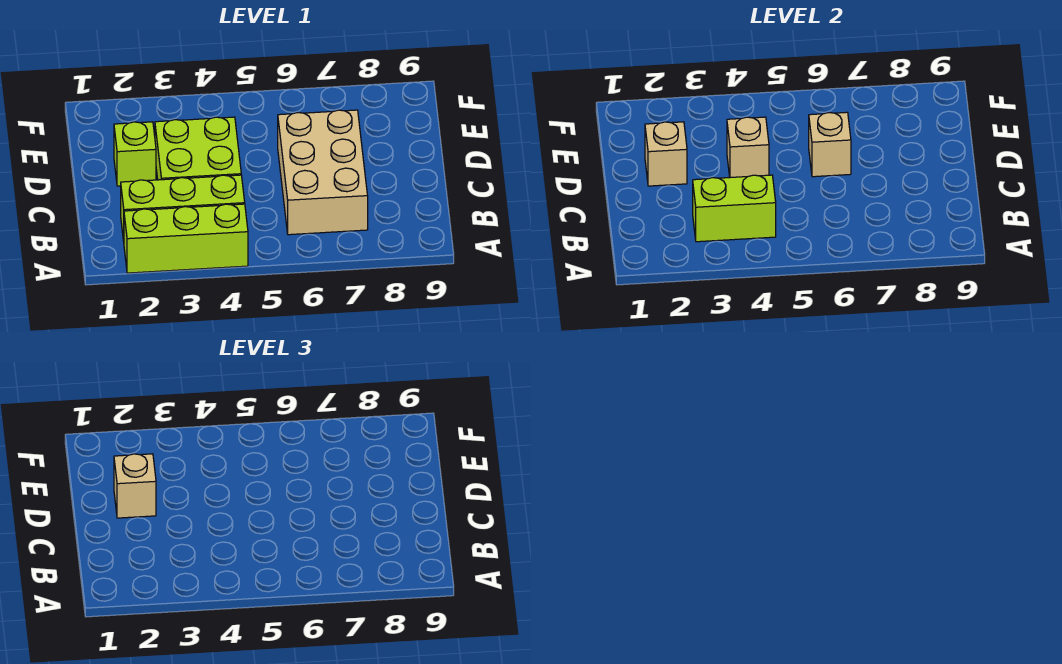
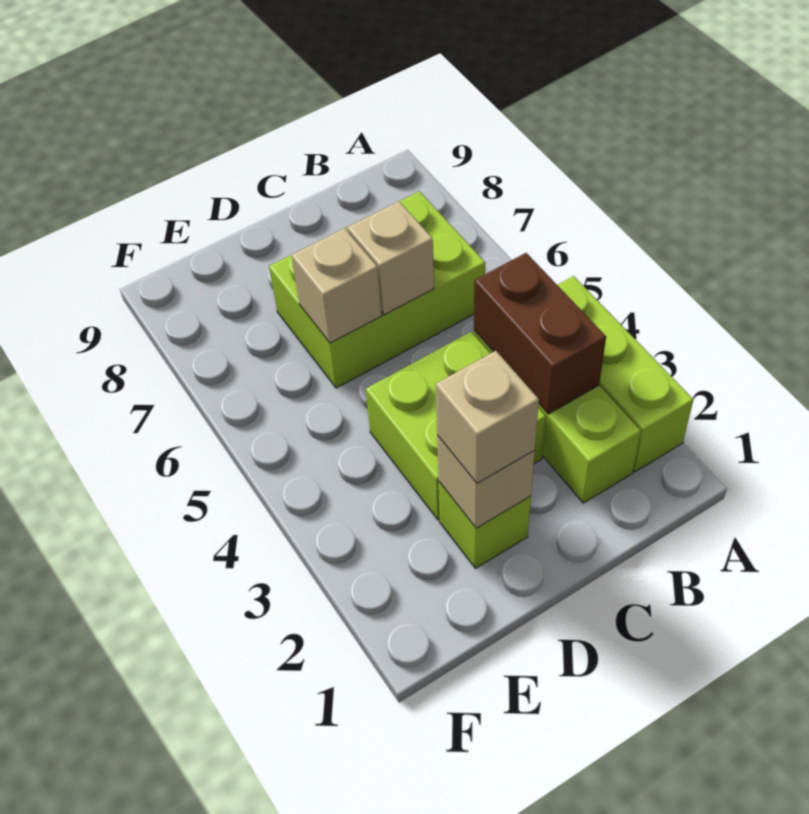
lime brick B3:B4 level 2 -> brown brick B3:B4 level 2
tan brick B6:D7 level 1 -> lime brick B6:D7 level 1
tan brick D4 level 2 -> tan brick C6 level 2

